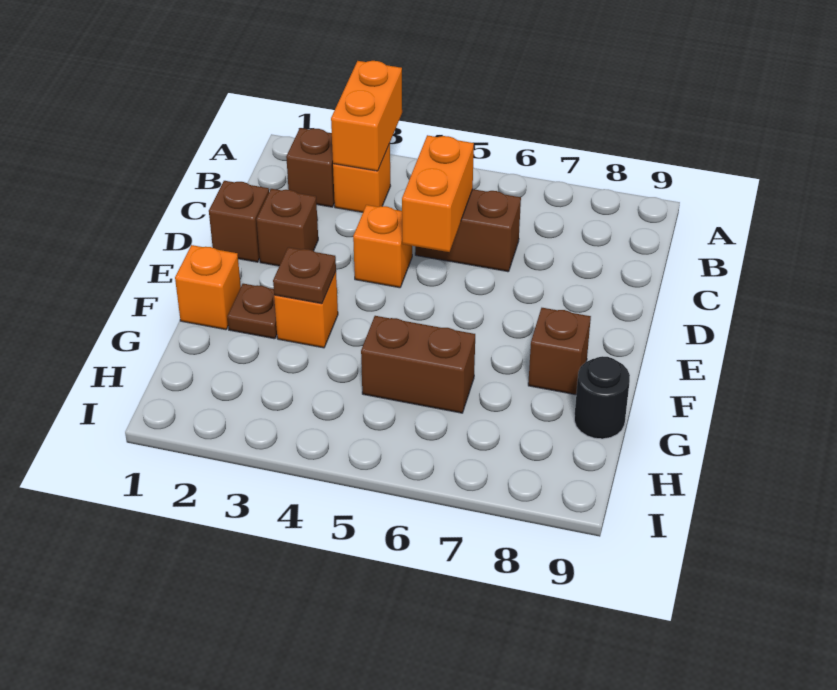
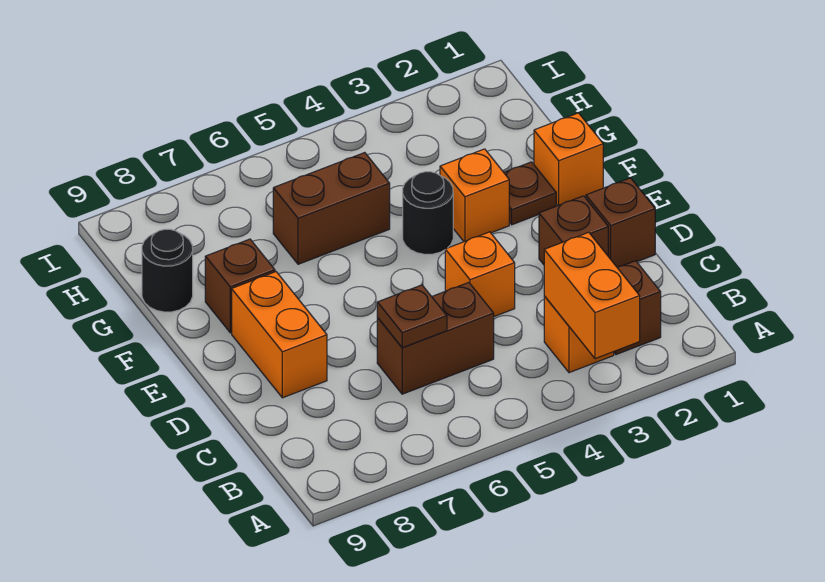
orange brick C5:D5 level 2 -> orange brick D8:E8 level 1
brown plate F3 level 2 -> brown plate C6 level 2
none -> black round brick F4 level 1

